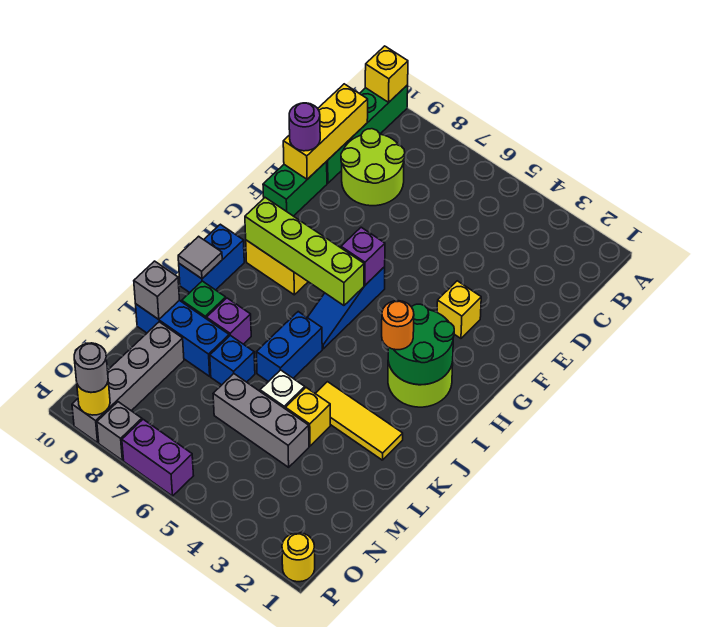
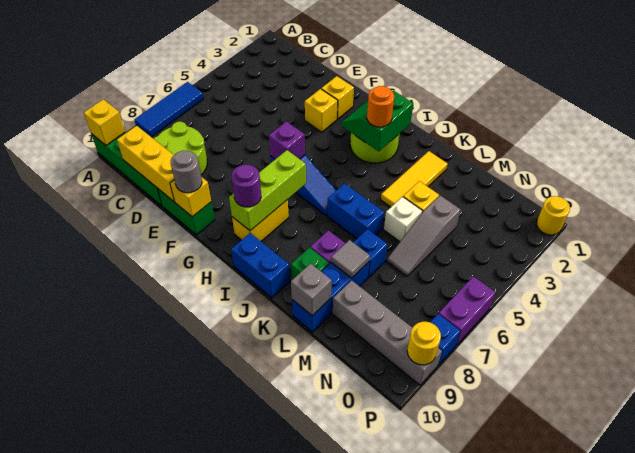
none -> blue tile A6:A8 level 1
purple round brick E10 level 3 -> purple round brick H9 level 3
none -> yellow brick F2 level 1
none -> yellow brick F10 level 2
green round brick H2:I3 level 2 -> green slope H2:I3 level 2 top I
lime brick H6:H9 level 2 -> lime brick H7:H9 level 2
grey tile J10 level 2 -> grey tile L8 level 2
grey brick M4:M6 level 1 -> grey slope M4:M6 level 1 top 4
grey brick P8 level 1 -> blue brick P8 level 1
grey round brick P9 level 3 -> grey round brick F10 level 3

